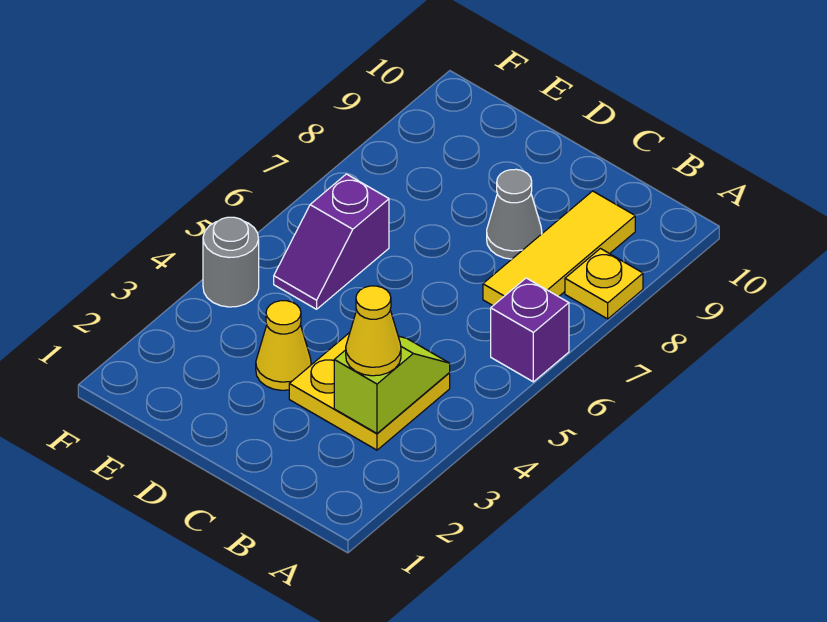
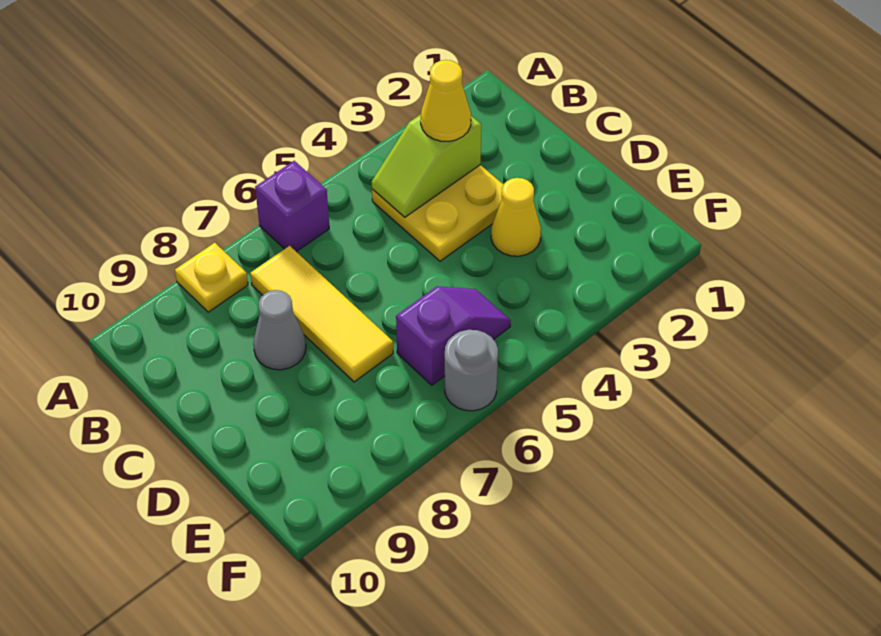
yellow tile B7:B9 level 1 -> yellow tile B7:D7 level 1
grey round brick F4 level 1 -> grey round brick F6 level 1

